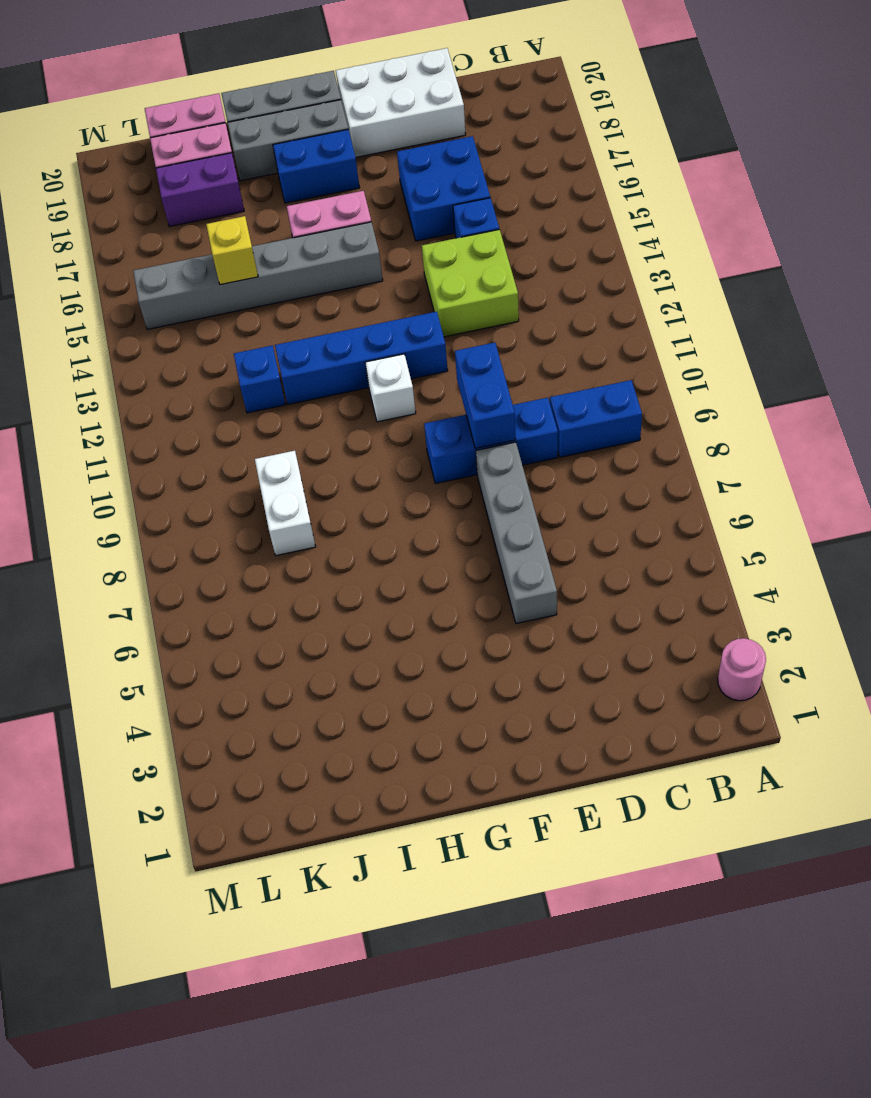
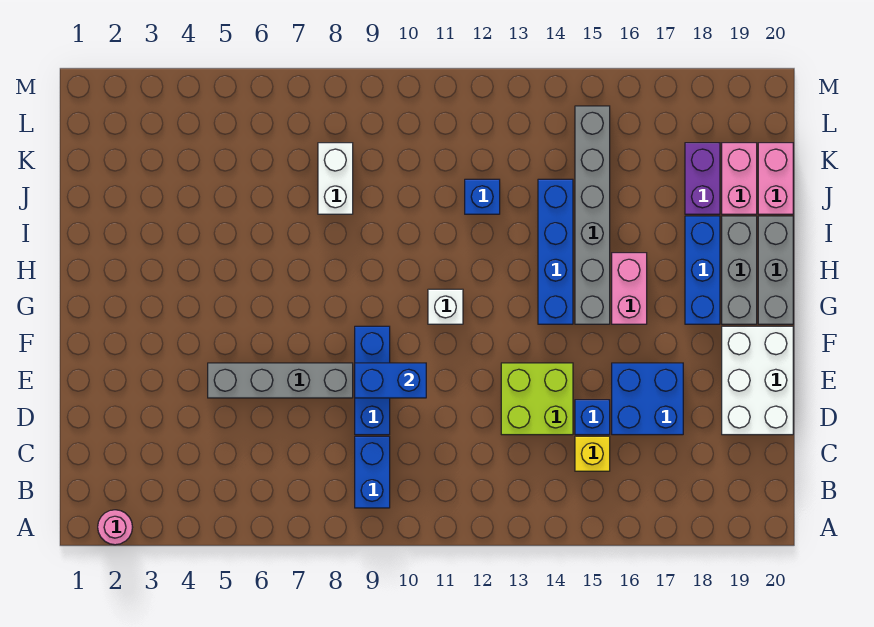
blue brick F12:I12 level 1 -> blue brick G14:J14 level 1
blue brick G18:H18 level 1 -> blue brick G18:I18 level 1
white brick J8:J9 level 1 -> white brick J8:K8 level 1
yellow brick J15 level 2 -> yellow brick C15 level 1

